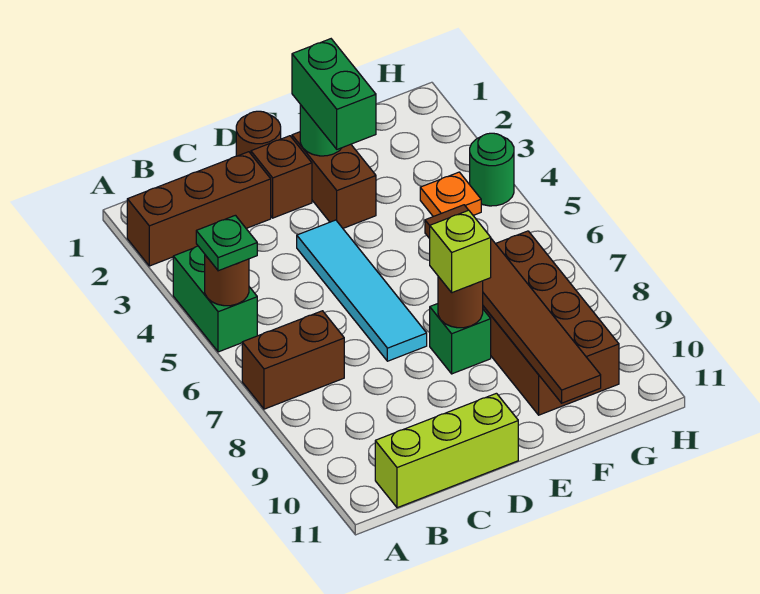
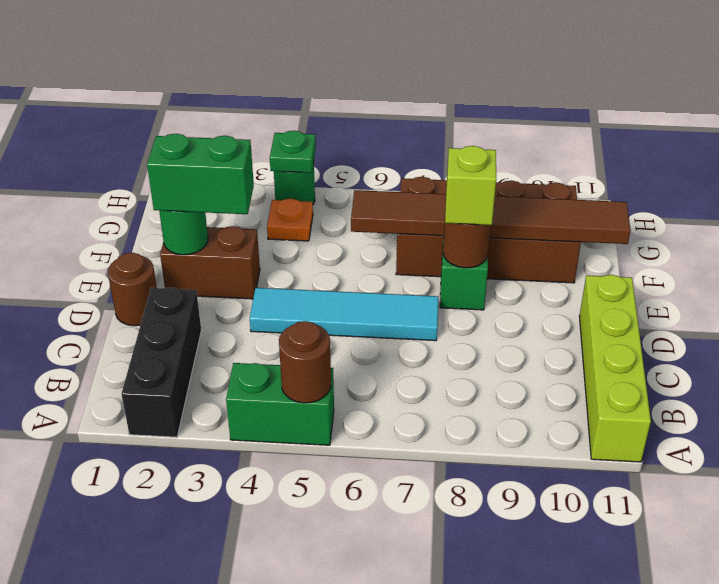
brown brick A2:C2 level 1 -> black brick A2:C2 level 1
green plate A5 level 3 -> green plate H4 level 2
brown brick A7:B7 level 1 -> none
lime brick B11:D11 level 1 -> lime brick A11:D11 level 1
brown brick D2 level 1 -> none

